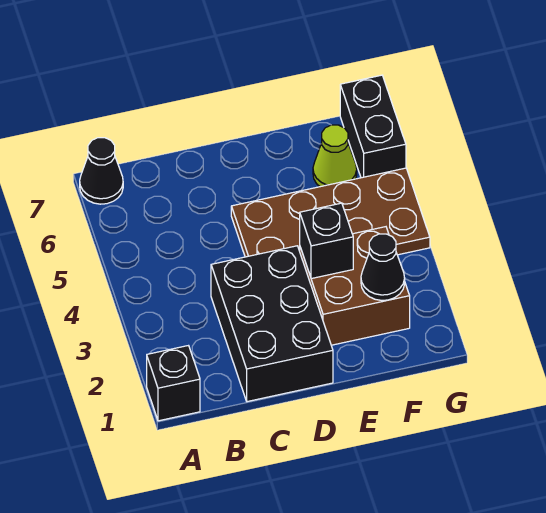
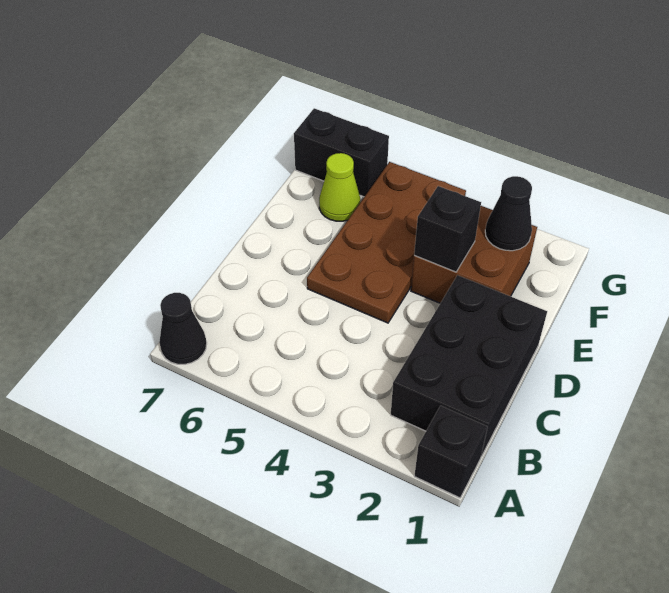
black brick C1:D3 level 1 -> black brick B1:D2 level 1

